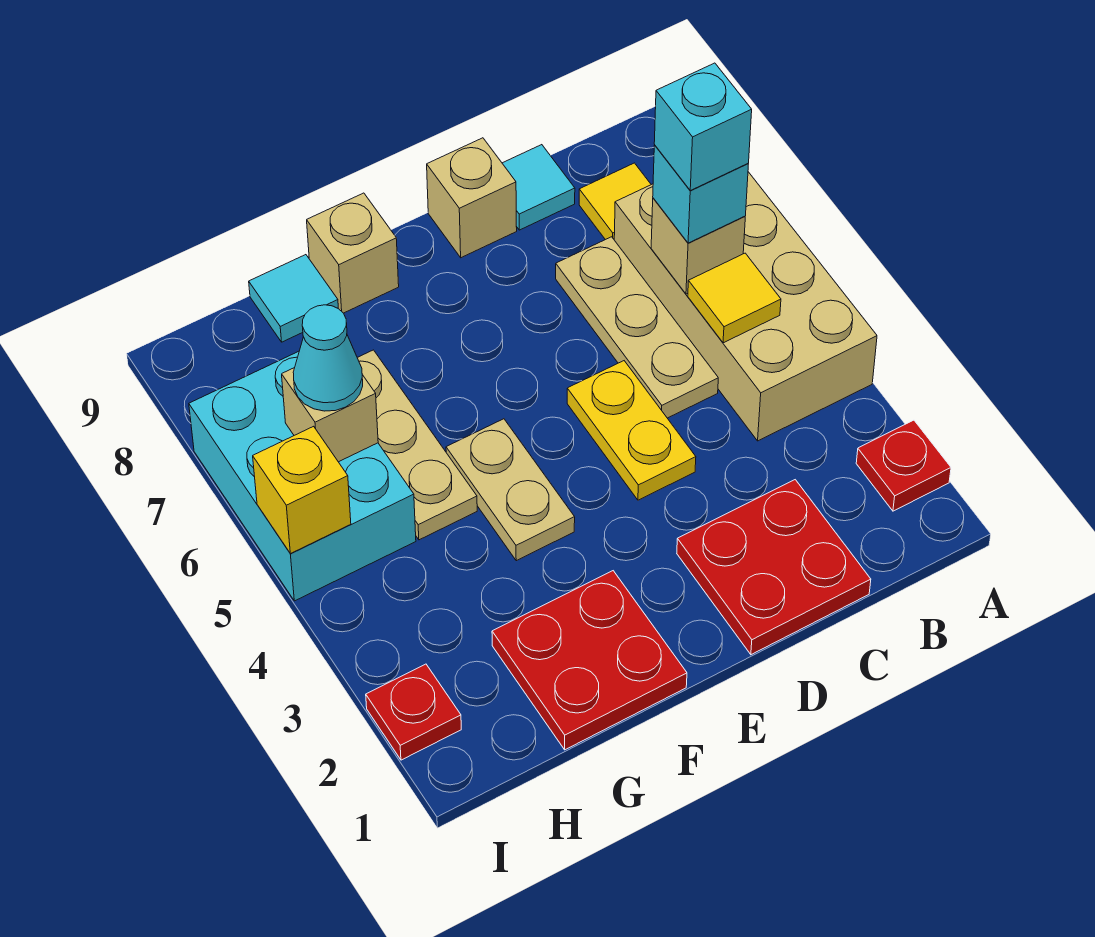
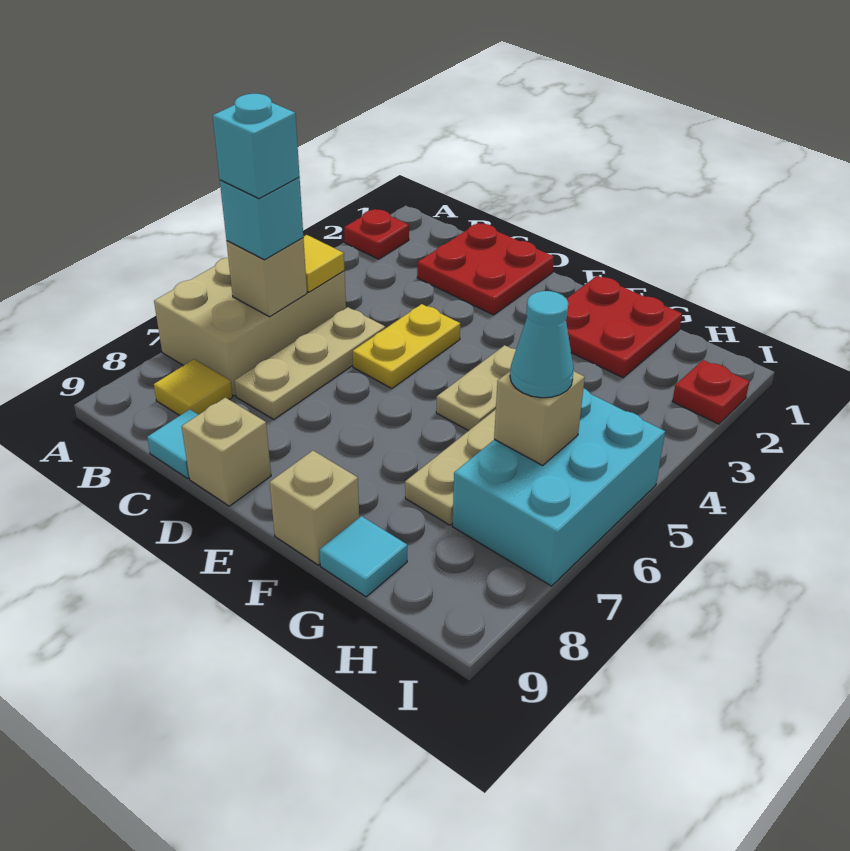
tan brick A4:B7 level 1 -> tan brick A5:B7 level 1
yellow brick I5 level 2 -> none

